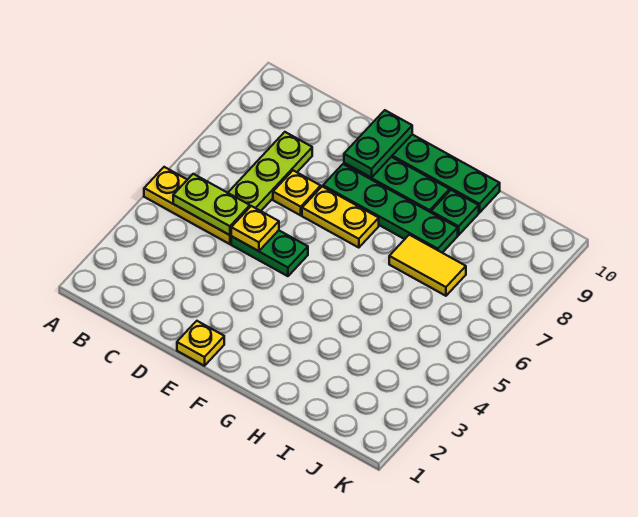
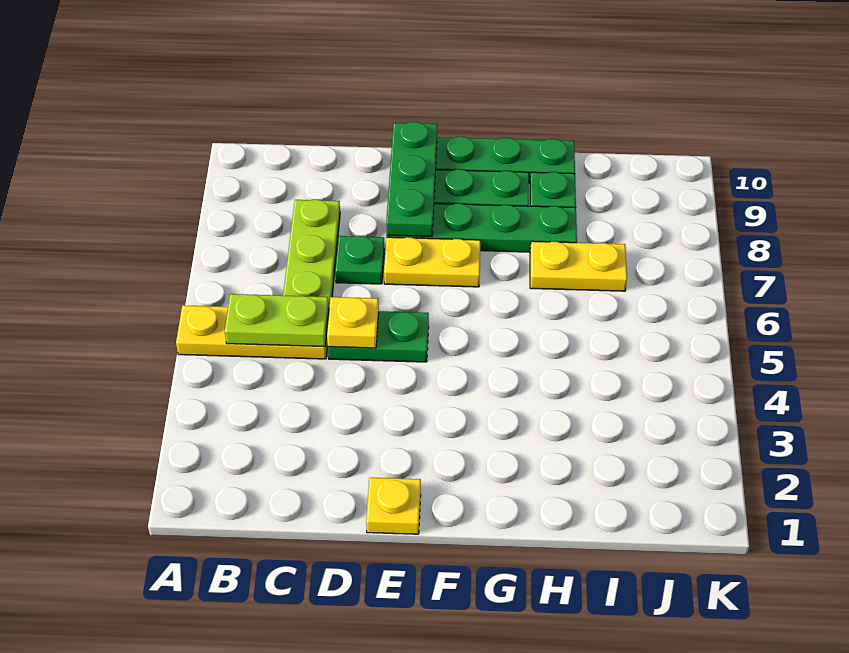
yellow plate D7 level 1 -> green plate D7 level 1
green plate E9:E10 level 2 -> green plate E8:E10 level 2
yellow tile H7:I7 level 1 -> yellow plate H7:I7 level 1

